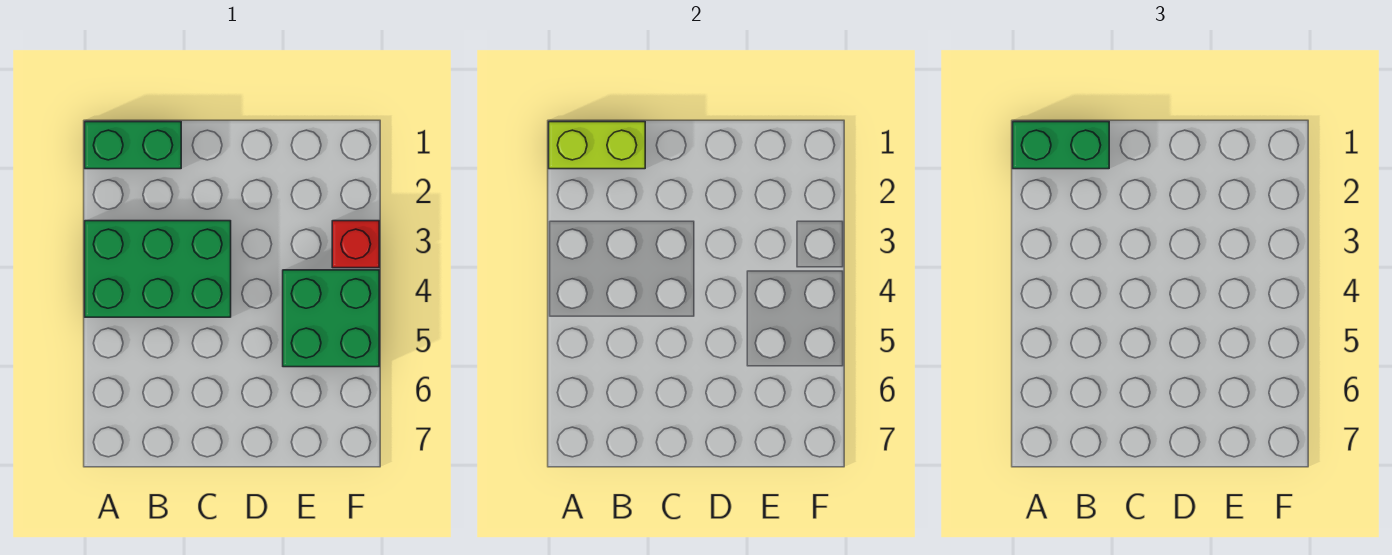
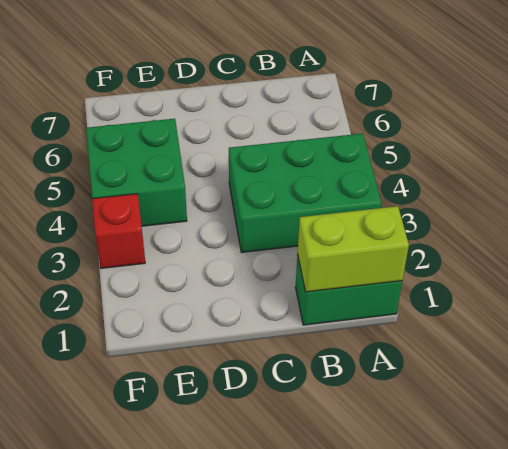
green brick A1:B1 level 3 -> none

